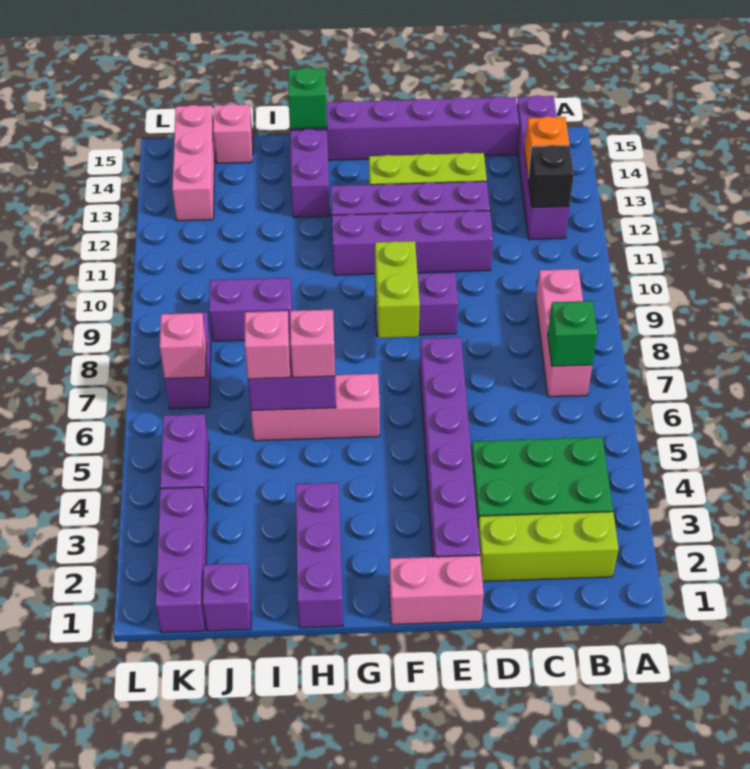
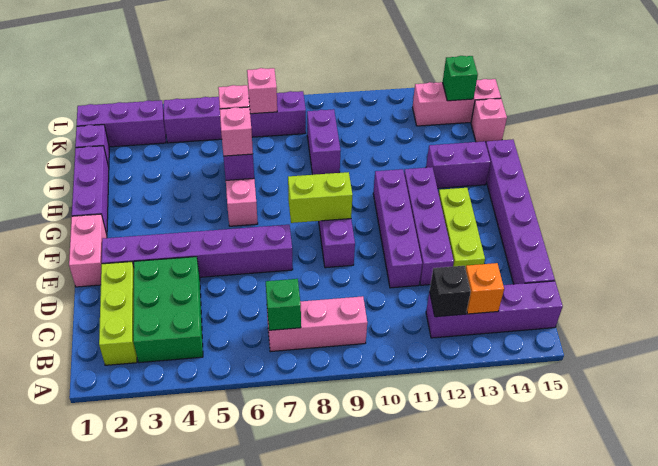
purple brick H1:H3 level 1 -> purple brick G1:I1 level 1
green brick H15 level 2 -> green brick K14 level 2

